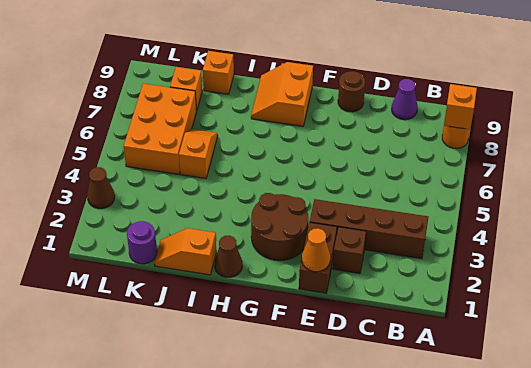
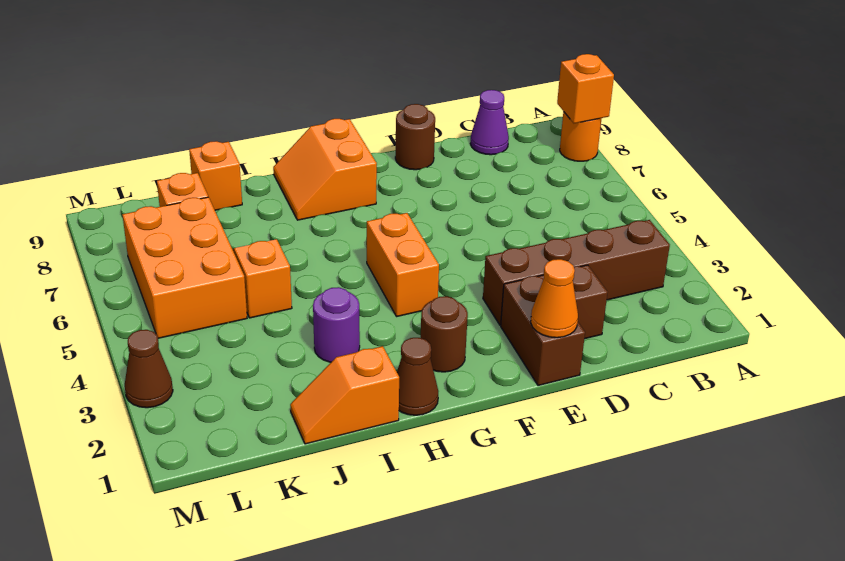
brown round brick F2:G3 level 1 -> brown round brick G2 level 1
none -> orange brick G4:G5 level 1
purple round brick K1 level 1 -> purple round brick I3 level 1

